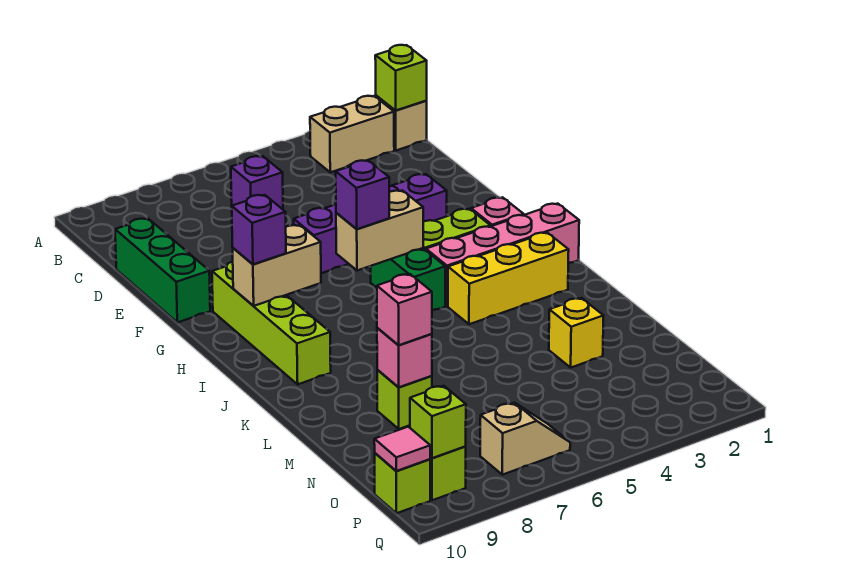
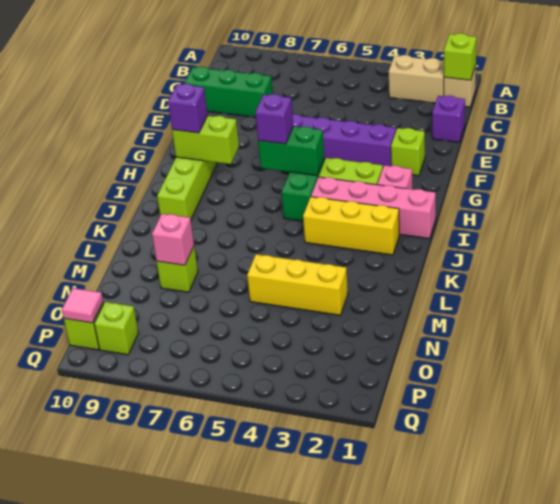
purple brick C6 level 1 -> purple brick D1 level 1
green brick D10:F10 level 1 -> green brick D8:D10 level 1
tan brick H5:H6 level 2 -> green brick H5:H6 level 2
tan brick H8:H9 level 2 -> lime brick H8:H9 level 2
yellow brick M3 level 1 -> yellow brick M3:M5 level 1
pink brick M8 level 3 -> none
tan slope P6:P7 level 1 top 7 -> none
lime brick P9 level 2 -> lime brick F2 level 1

